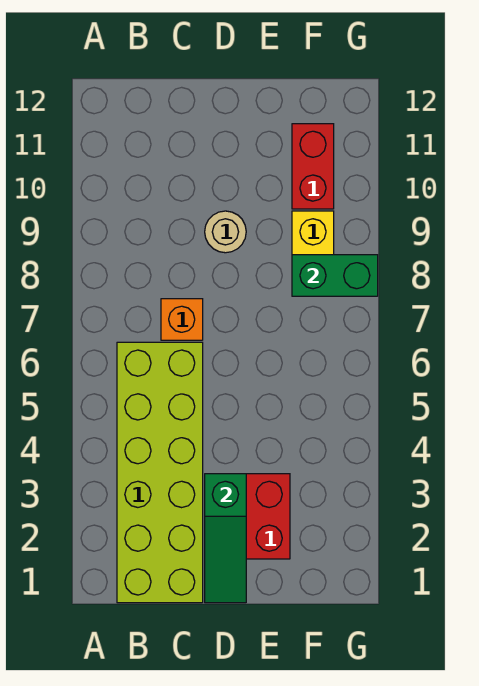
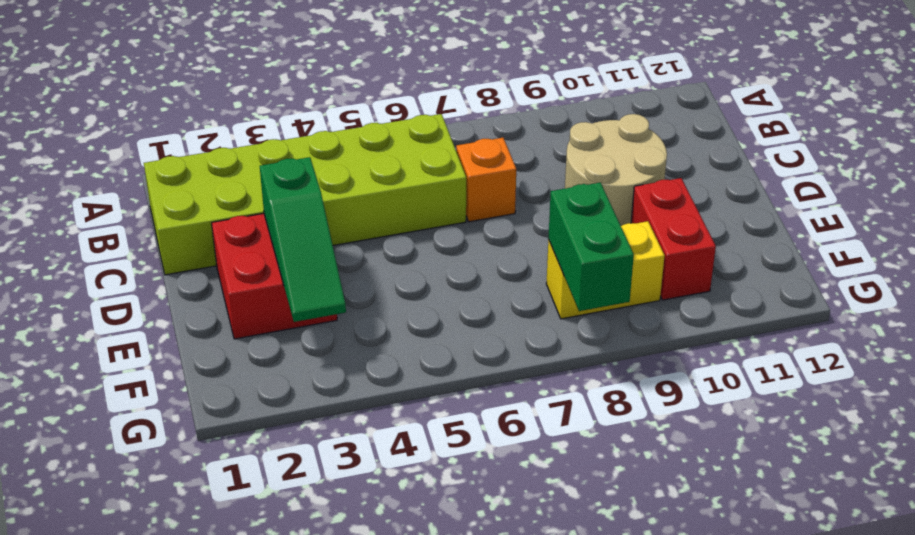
green slope D1:D3 level 2 top 3 -> green slope D3:F3 level 2 top D
tan round brick D9 level 1 -> tan round brick C9:D10 level 1
red brick F10:F11 level 1 -> red brick E10:F10 level 1

